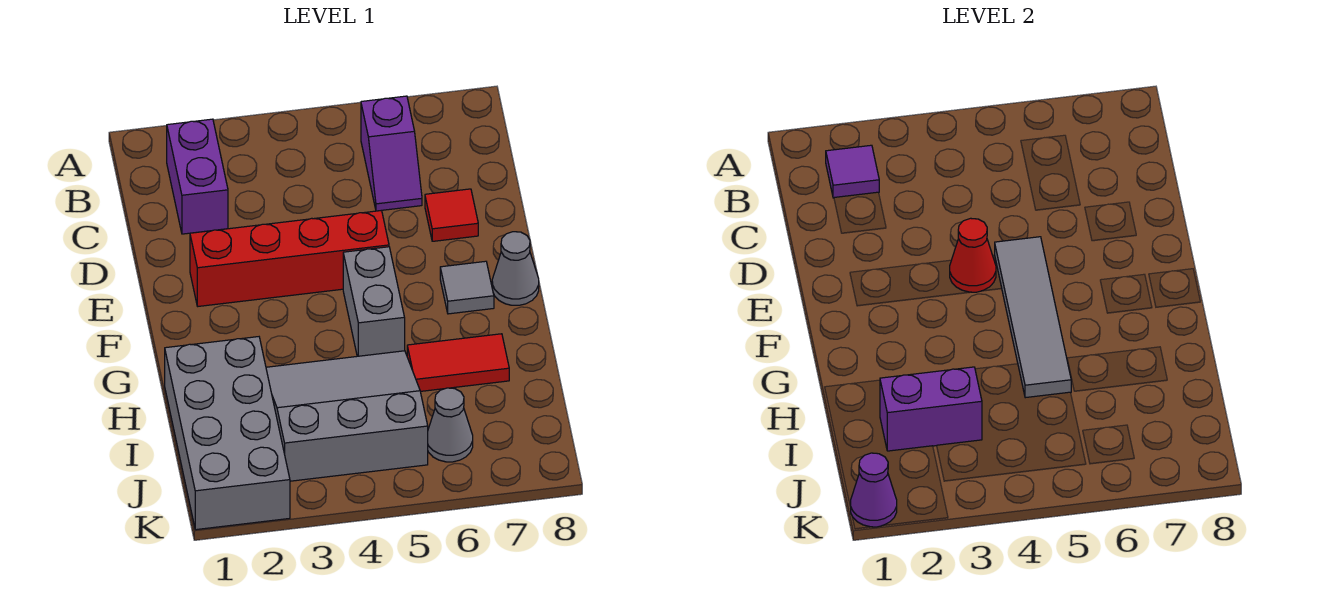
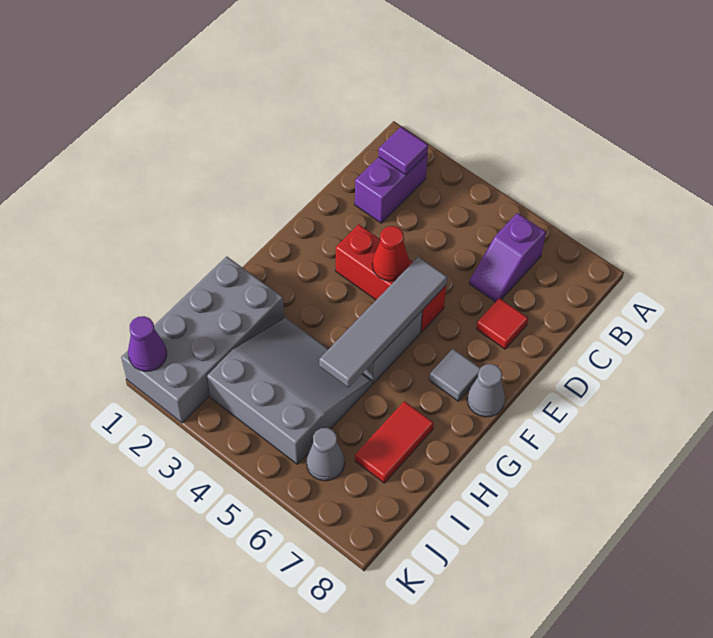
red brick E2:E5 level 1 -> red brick E3:E5 level 1
red tile H6:H7 level 1 -> red tile H7:I7 level 1
purple brick I2:I3 level 2 -> none

